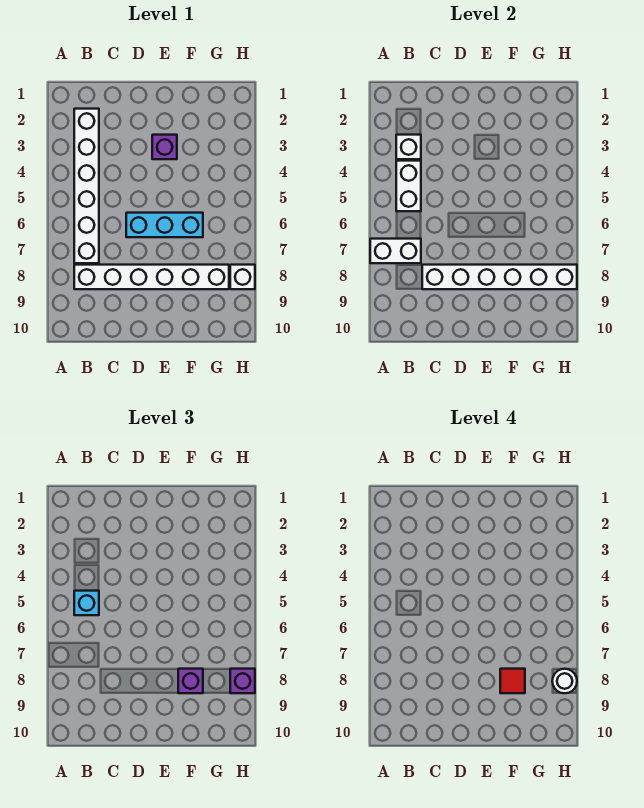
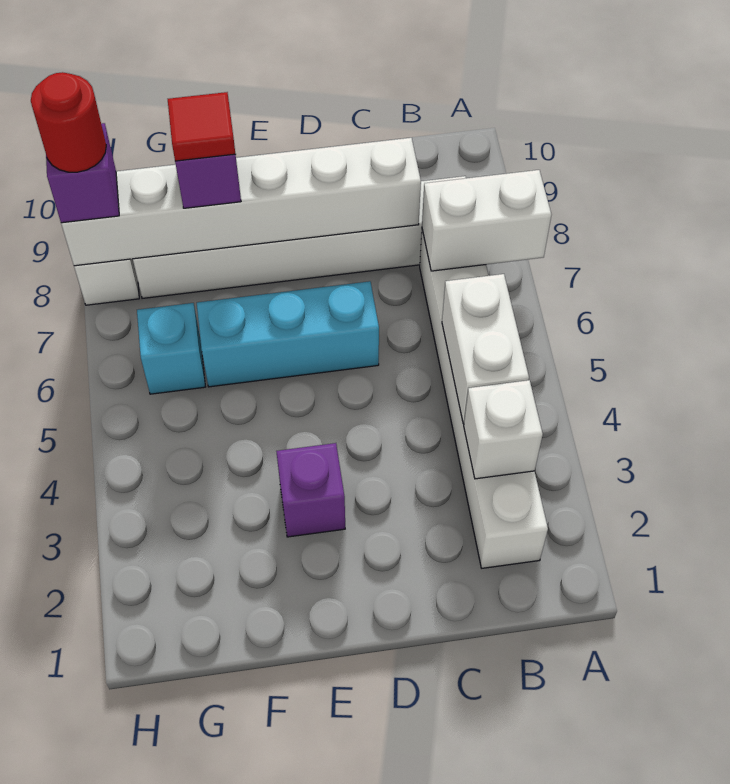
cyan brick B5 level 3 -> cyan brick G6 level 1
white round brick H8 level 4 -> red round brick H8 level 4

